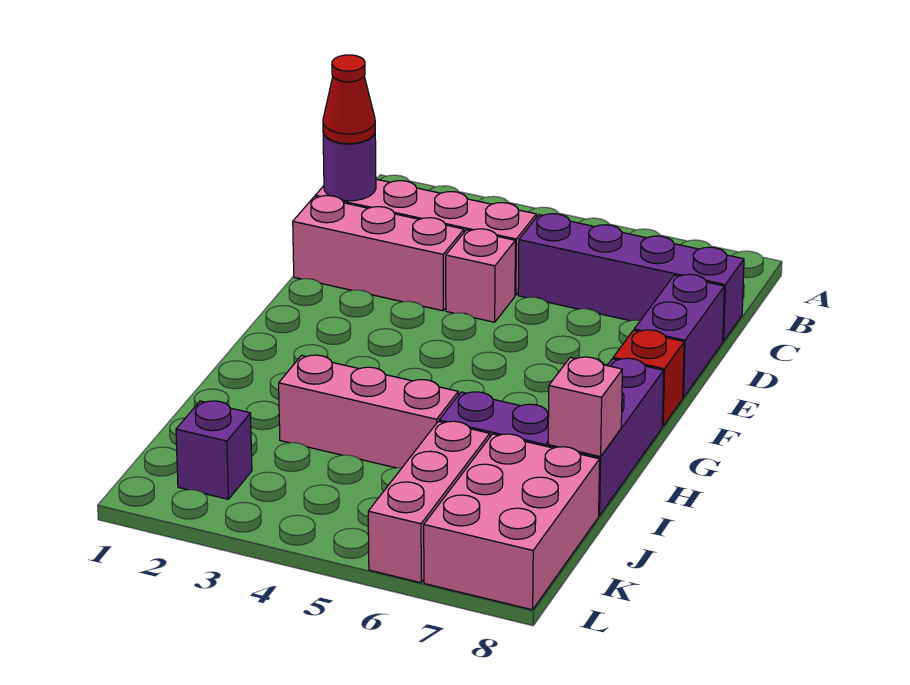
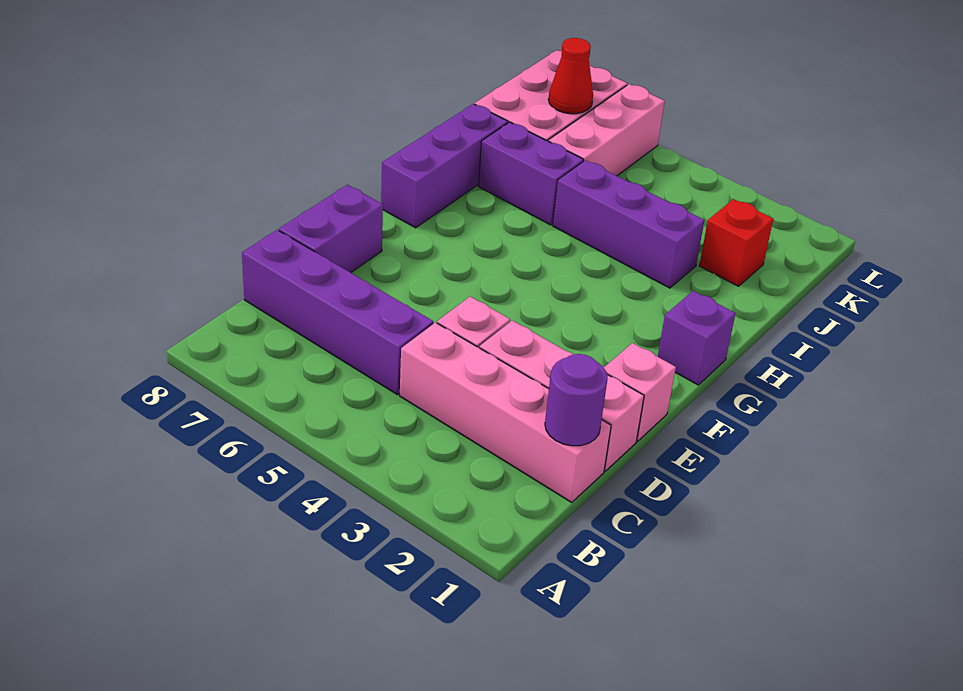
red cone C1 level 3 -> red cone K7 level 2
red brick F8 level 1 -> red brick J2 level 1
pink brick I3:I5 level 1 -> purple brick I3:I5 level 1
pink brick I8 level 2 -> pink brick E1 level 1
purple brick K2 level 1 -> purple brick G1 level 1

